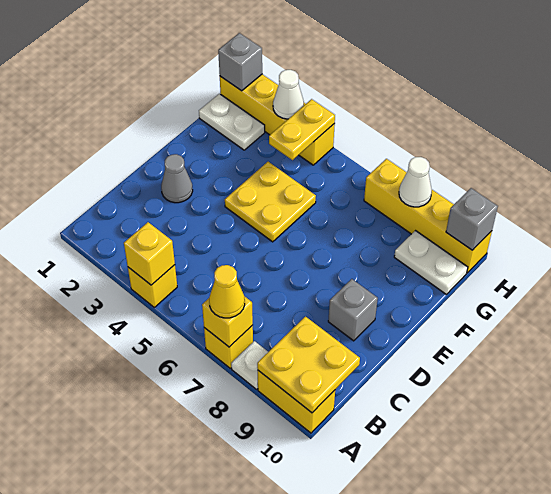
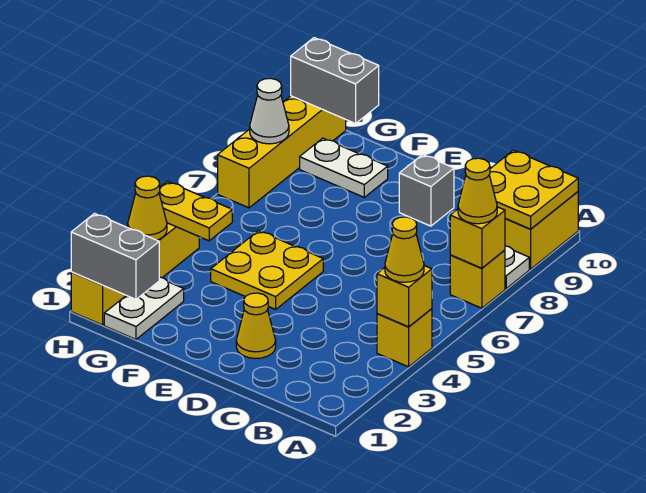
none -> yellow cone A4 level 3
grey cone D2 level 1 -> yellow cone D2 level 1
white plate G9:G10 level 1 -> white plate F9:G9 level 1
grey brick H1 level 2 -> grey brick G1:H1 level 2
white cone H3 level 2 -> yellow cone H3 level 2
grey brick H10 level 2 -> grey brick G10:H10 level 2

